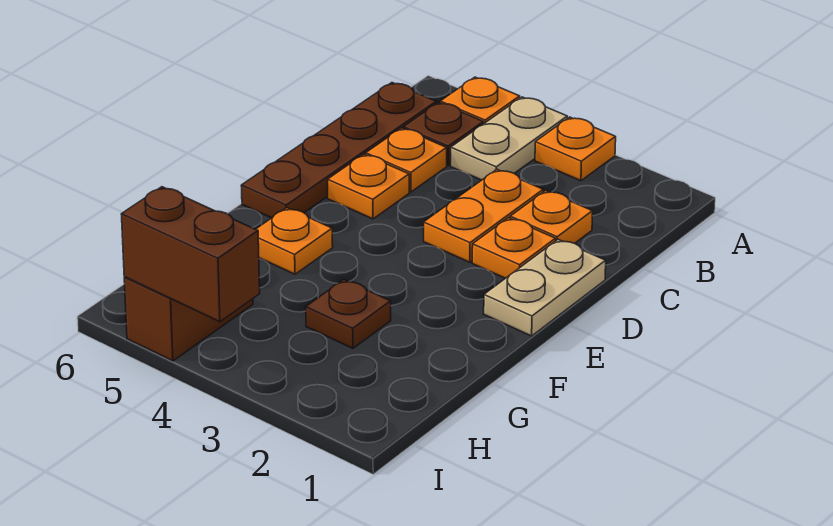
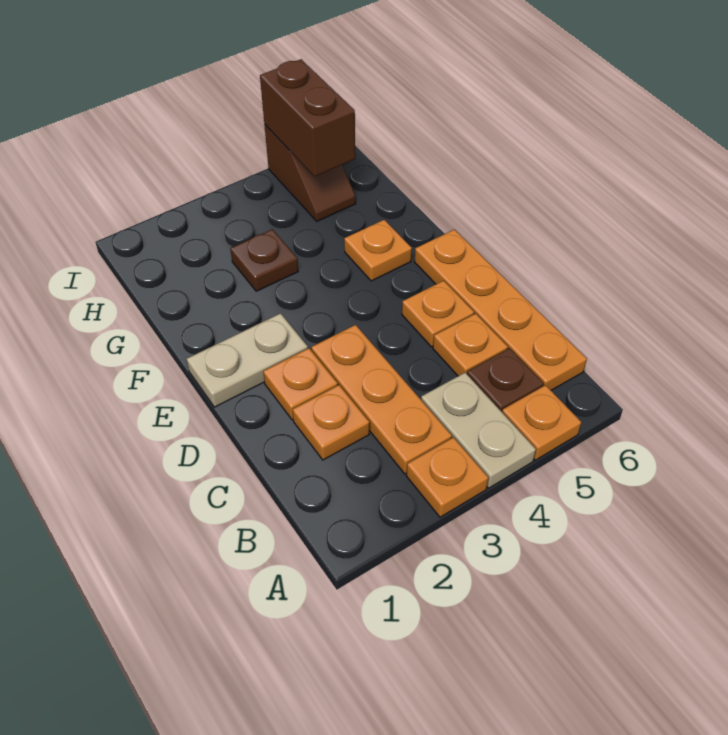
brown plate B6:E6 level 1 -> orange plate B6:E6 level 1
orange plate C3:D3 level 1 -> orange plate B3:D3 level 1
tan plate D1:E1 level 1 -> tan plate E1:E2 level 1
brown brick I4:I5 level 2 -> brown brick H5:I5 level 2

